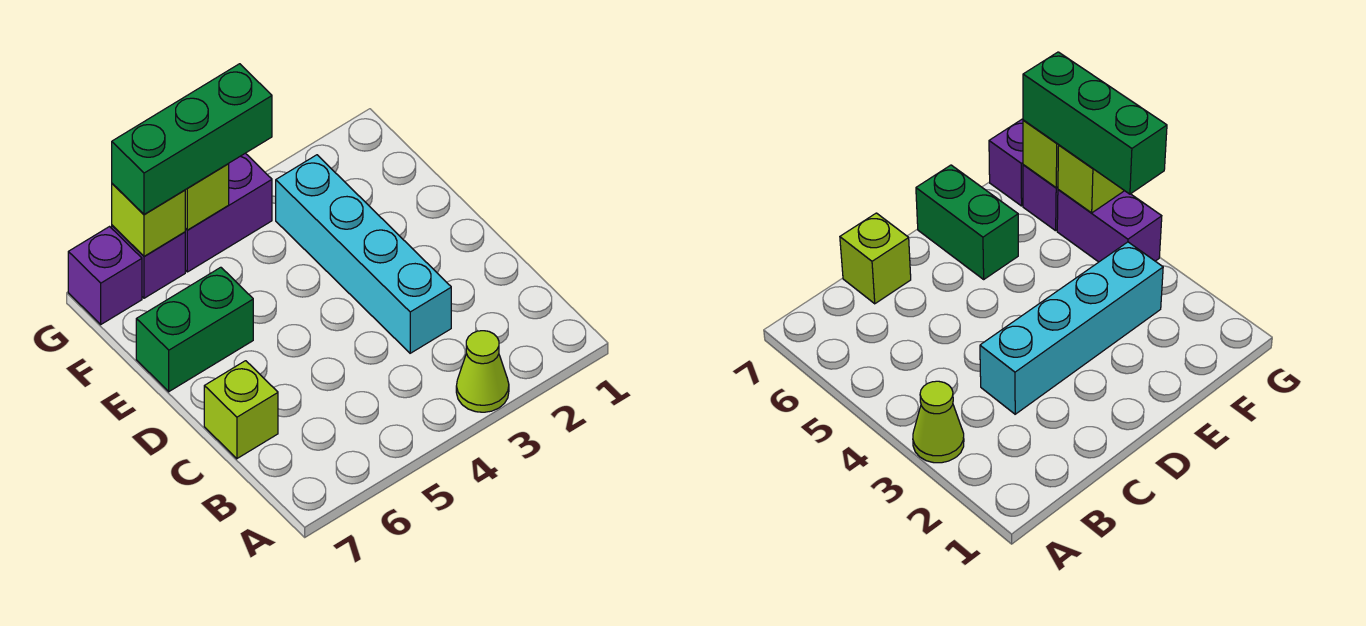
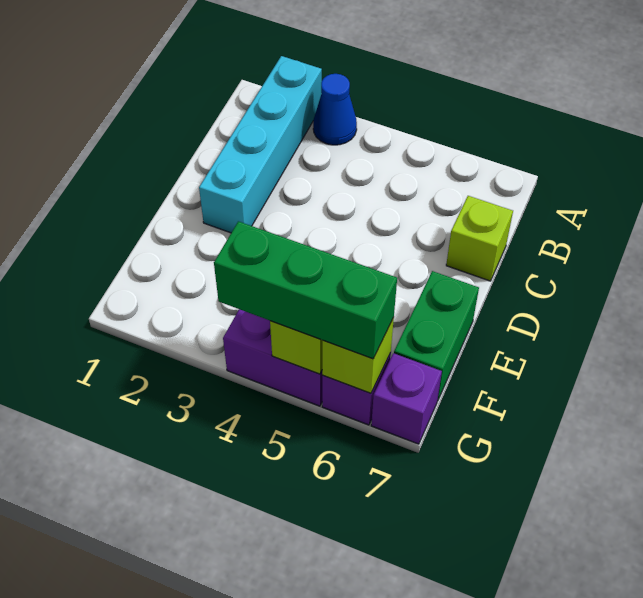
lime cone A3 level 1 -> blue cone A3 level 1
cyan brick C3:F3 level 1 -> cyan brick A2:D2 level 1
green brick E6:E7 level 1 -> green brick E7:F7 level 1

